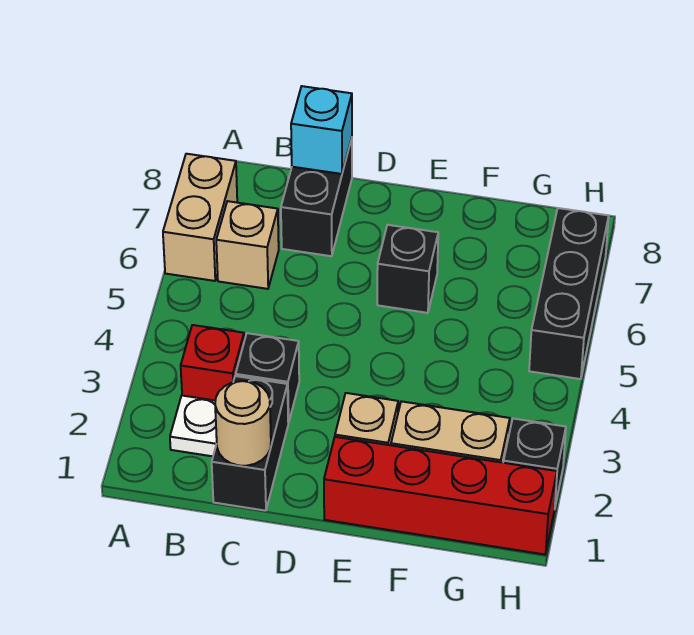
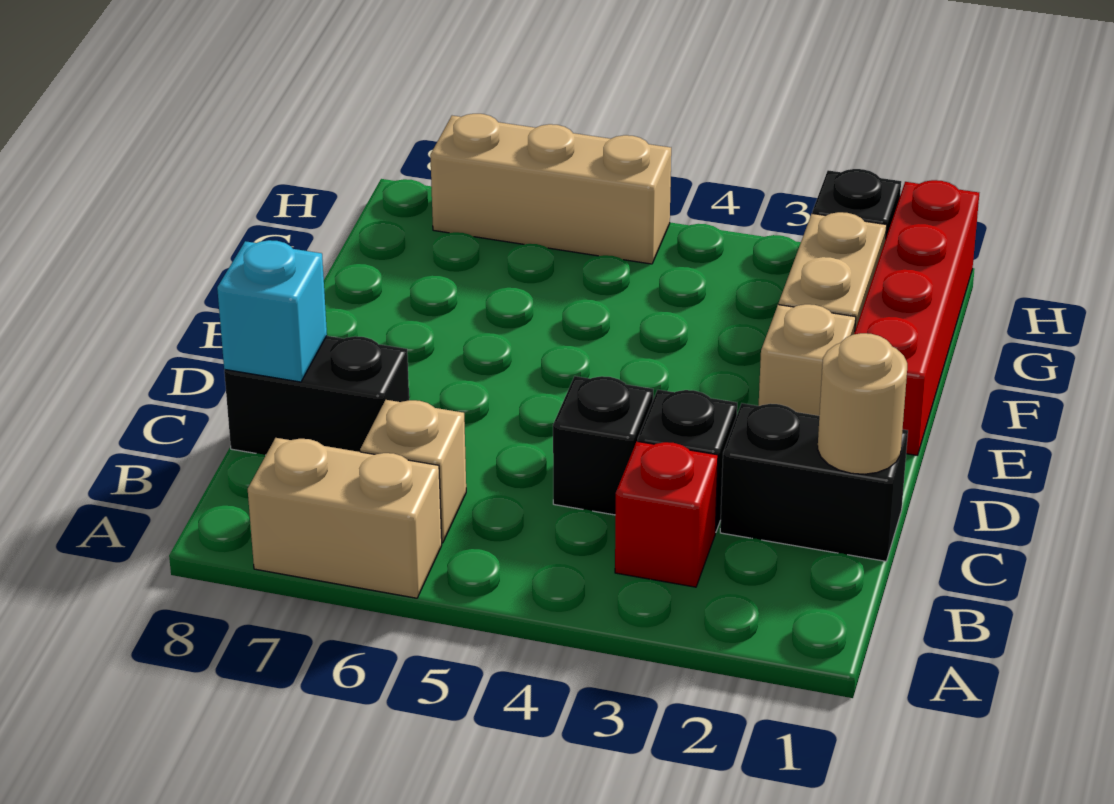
white plate B2 level 1 -> none
black brick E6 level 1 -> black brick C4 level 1
black brick H5:H7 level 1 -> tan brick H5:H7 level 1

